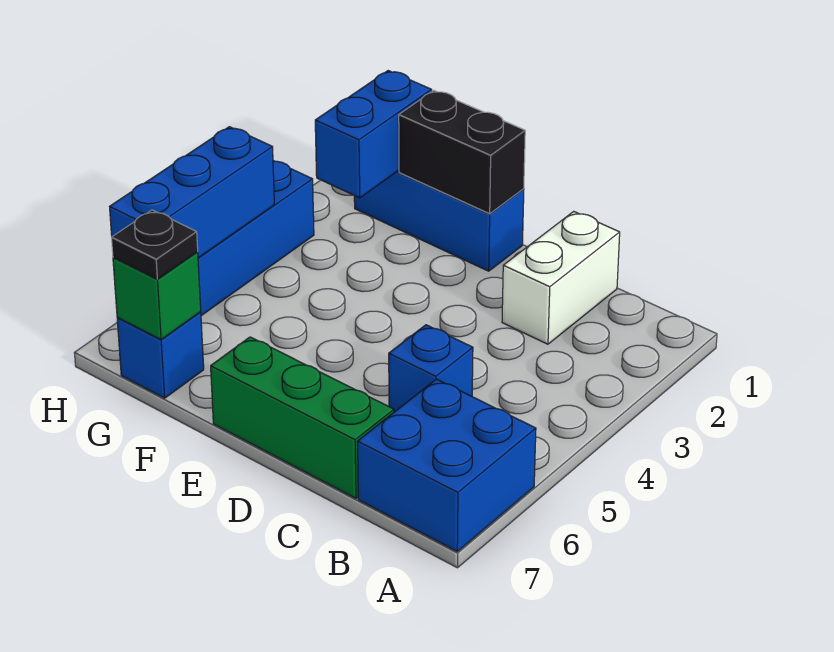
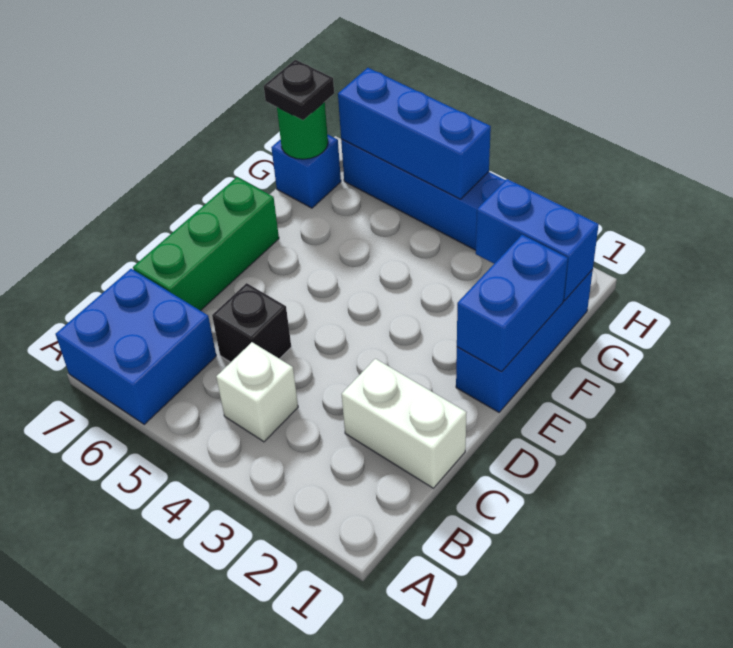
none -> white brick B4 level 1
blue brick C5 level 1 -> black brick C5 level 1
black brick E1:F1 level 2 -> blue brick E1:F1 level 2
green brick G7 level 2 -> green round brick G7 level 2

